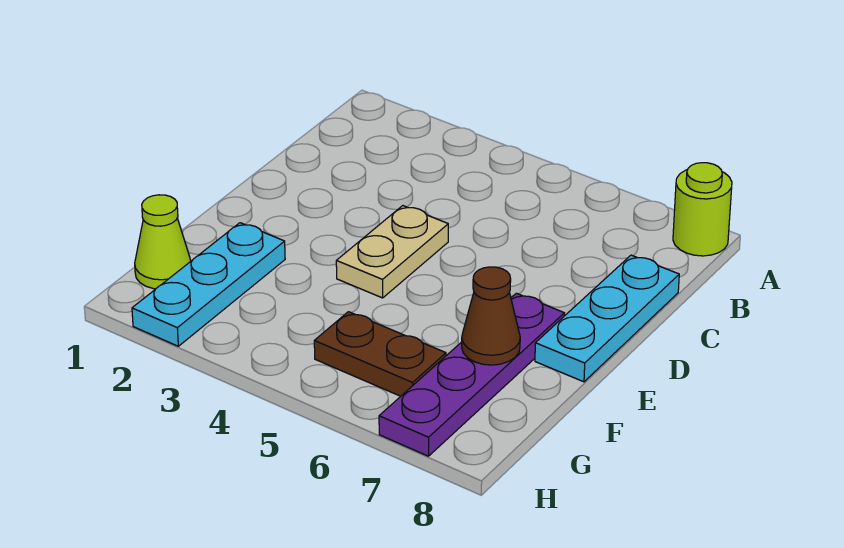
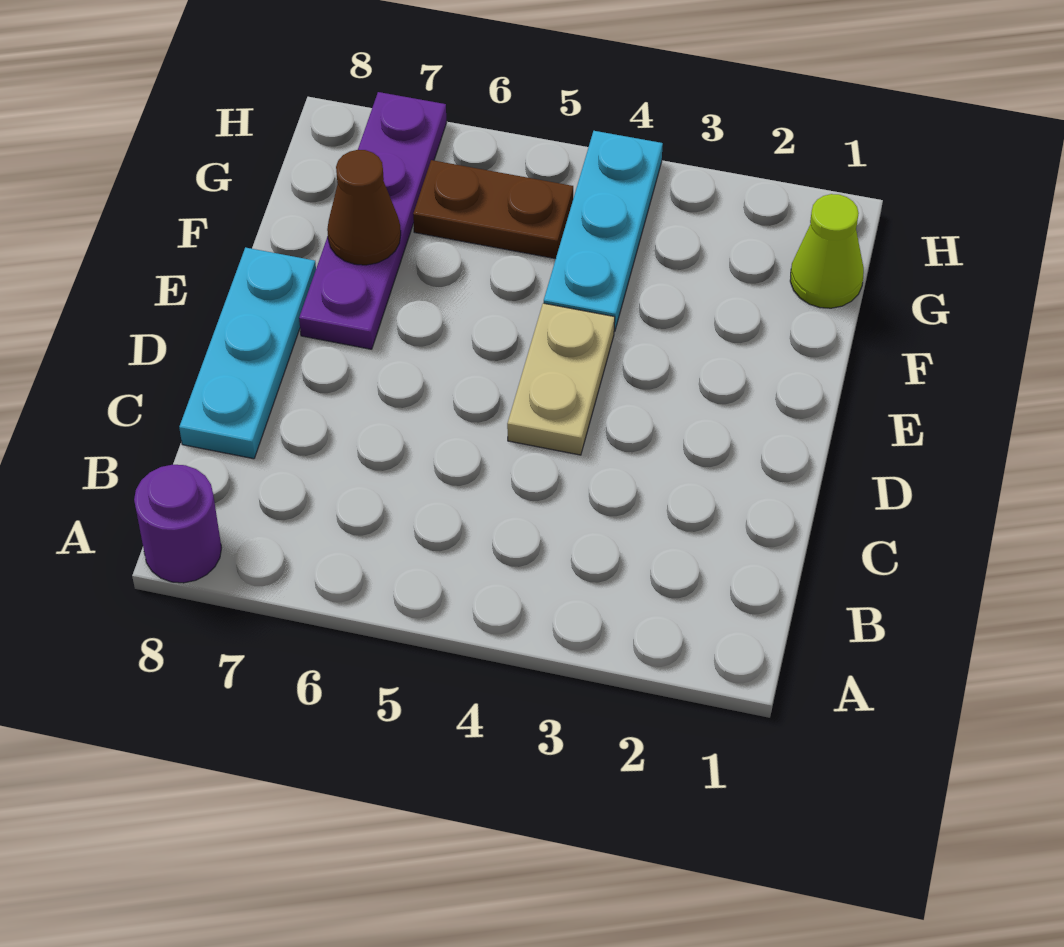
lime round brick A8 level 1 -> purple round brick A8 level 1
cyan plate F2:H2 level 1 -> cyan plate F4:H4 level 1

